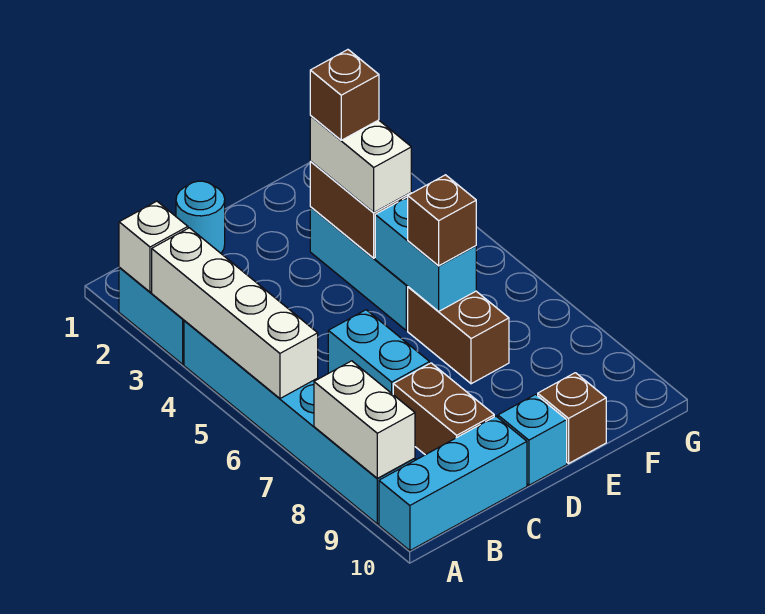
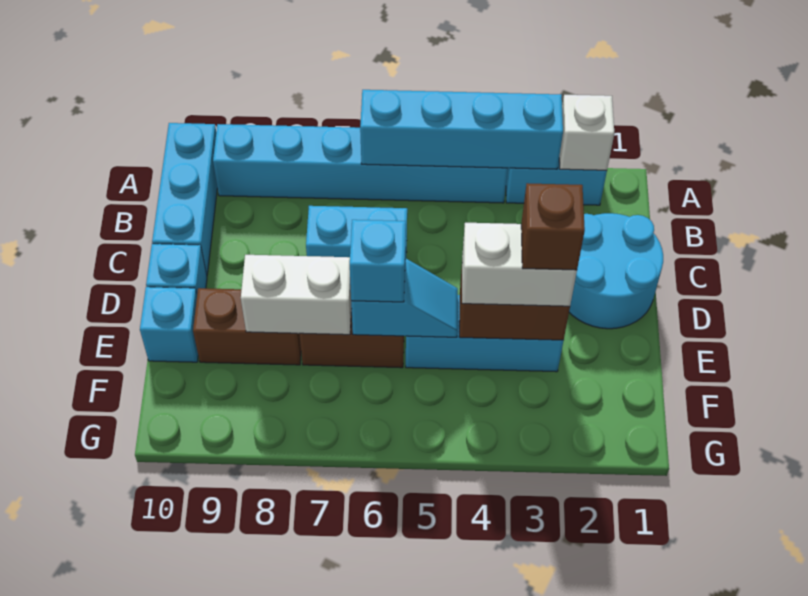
white brick A3:A6 level 2 -> cyan brick A3:A6 level 2
white brick A8:A9 level 2 -> white brick E7:E8 level 2
cyan round brick C1 level 1 -> cyan round brick C1:D2 level 1
brown brick C8:C9 level 1 -> brown brick E8:E9 level 1
cyan brick E5:E6 level 2 -> cyan slope E5:E6 level 2 top 6
brown brick E6 level 3 -> cyan brick E6 level 3
brown brick E10 level 1 -> cyan brick E10 level 1

